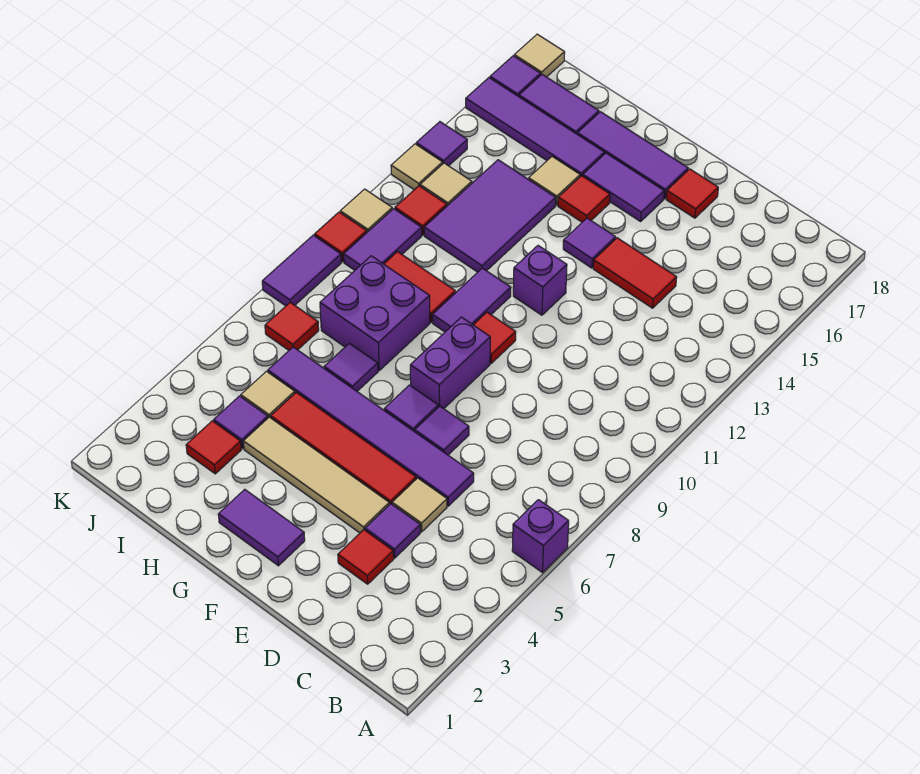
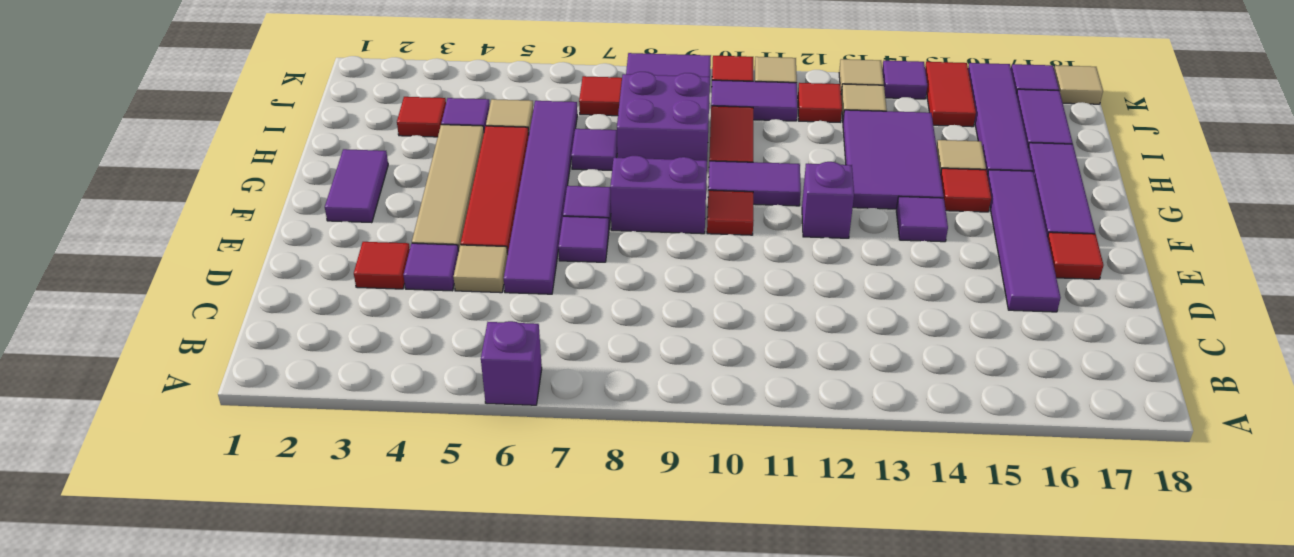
red tile D14:E14 level 1 -> red tile J15:K15 level 1
purple tile F16:G16 level 1 -> purple tile D16:G16 level 1
purple tile H12:I14 level 1 -> purple tile G13:I14 level 1

